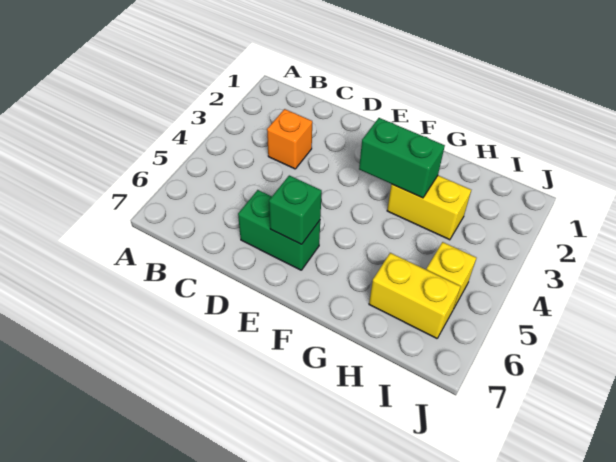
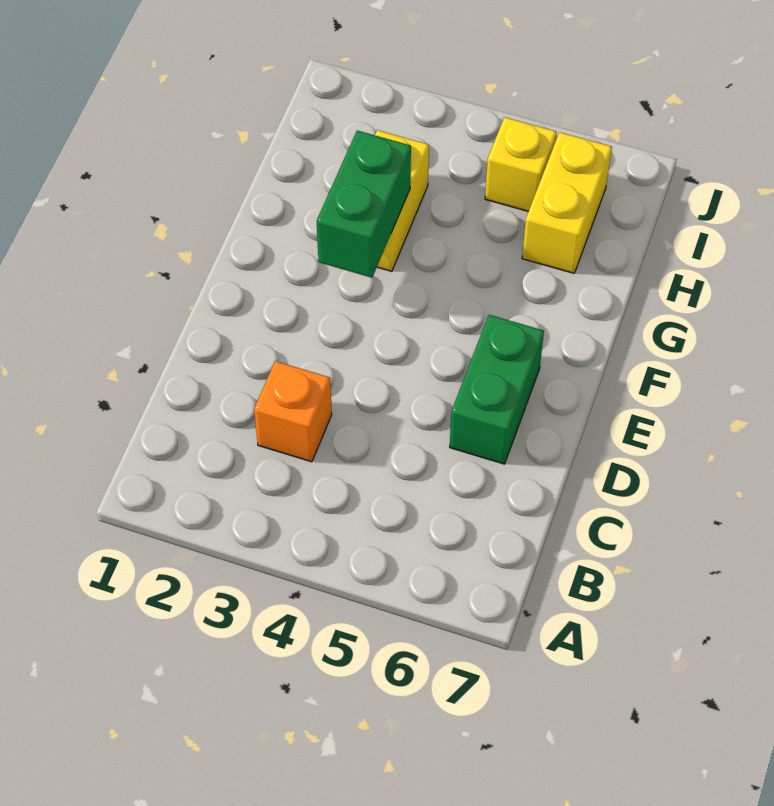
green brick E6 level 2 -> none

